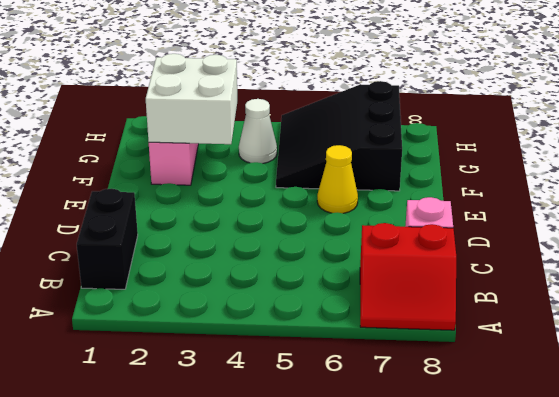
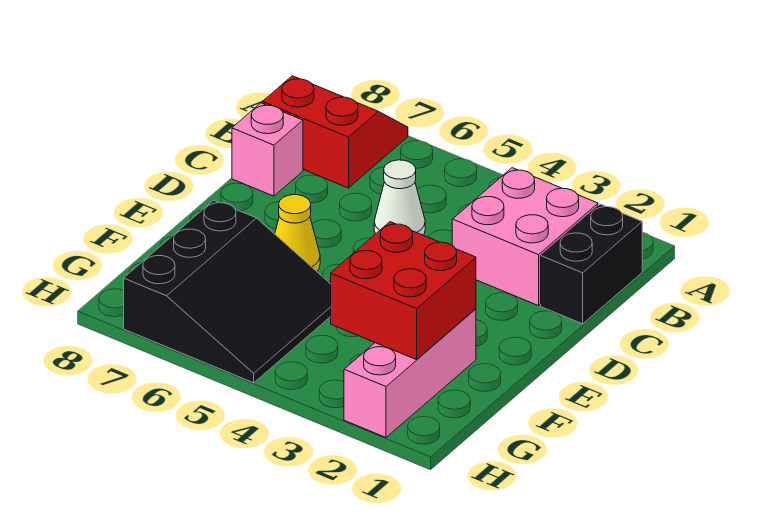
none -> pink brick B2:C3 level 1
white brick F2:G3 level 2 -> red brick F2:G3 level 2
white cone G4 level 1 -> white cone C5 level 1

